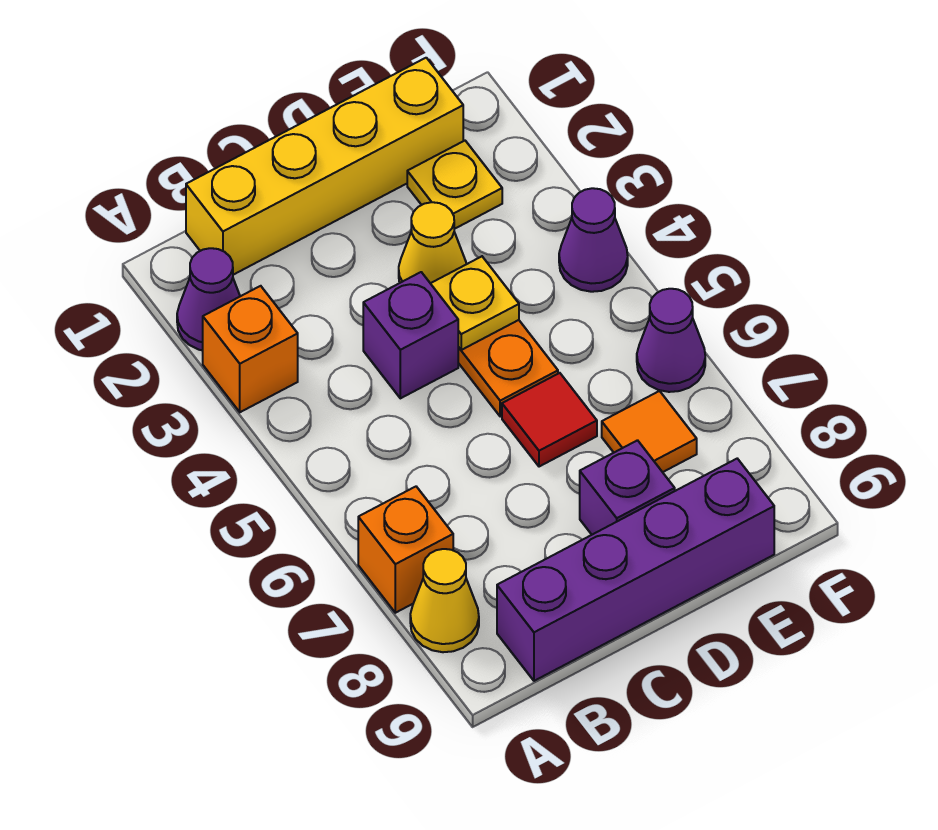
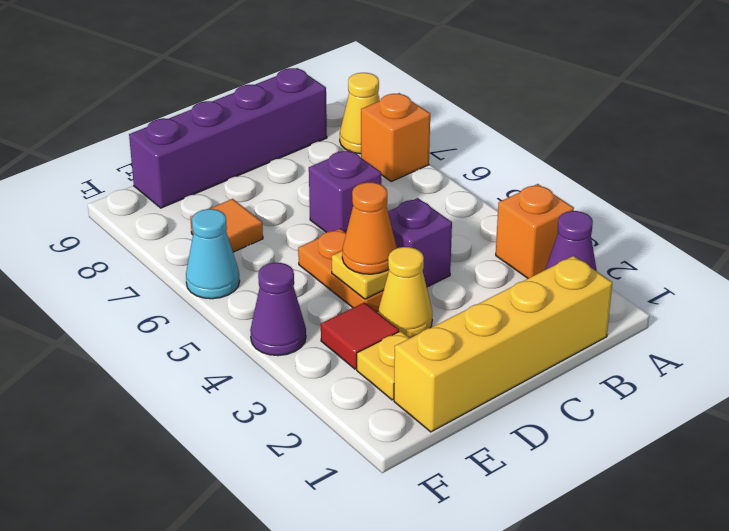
none -> orange cone D4 level 3
red tile D6 level 1 -> red tile E3 level 1
purple brick D8 level 1 -> purple brick C6 level 1
purple cone F6 level 1 -> cyan cone F6 level 1

